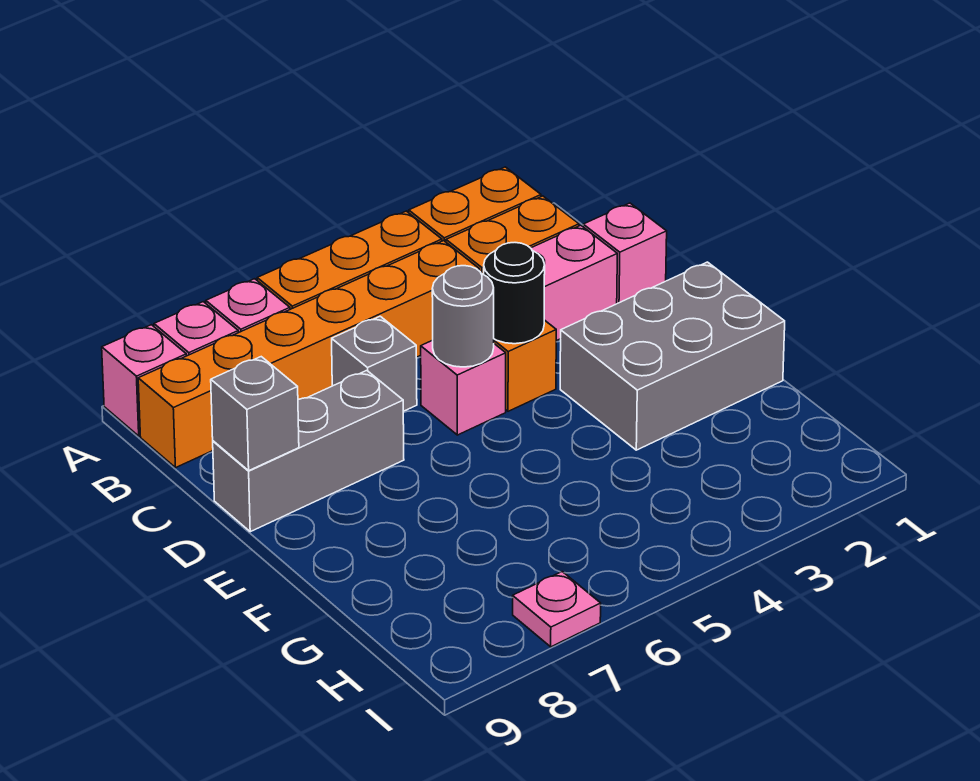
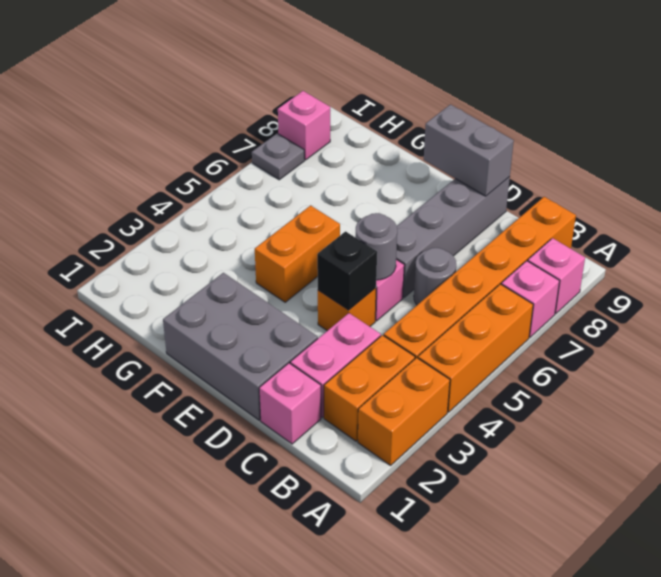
pink brick A9 level 1 -> pink brick I8 level 1
grey brick C6 level 1 -> grey round brick C6 level 1
black round brick D4 level 2 -> black brick D4 level 2
grey brick D7:D9 level 1 -> grey brick D6:D9 level 1
grey brick D9 level 2 -> grey brick D9:E9 level 2
grey brick E1:F3 level 1 -> grey brick D1:F2 level 1
none -> orange brick F4:F5 level 1
pink plate I7 level 1 -> grey plate I7 level 1

